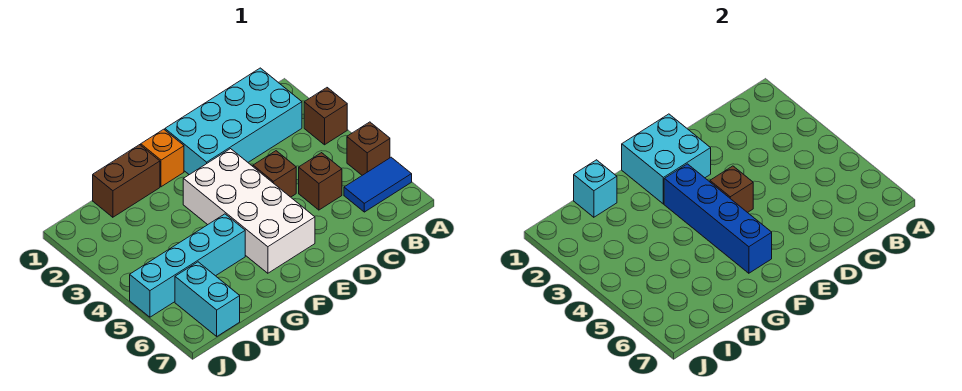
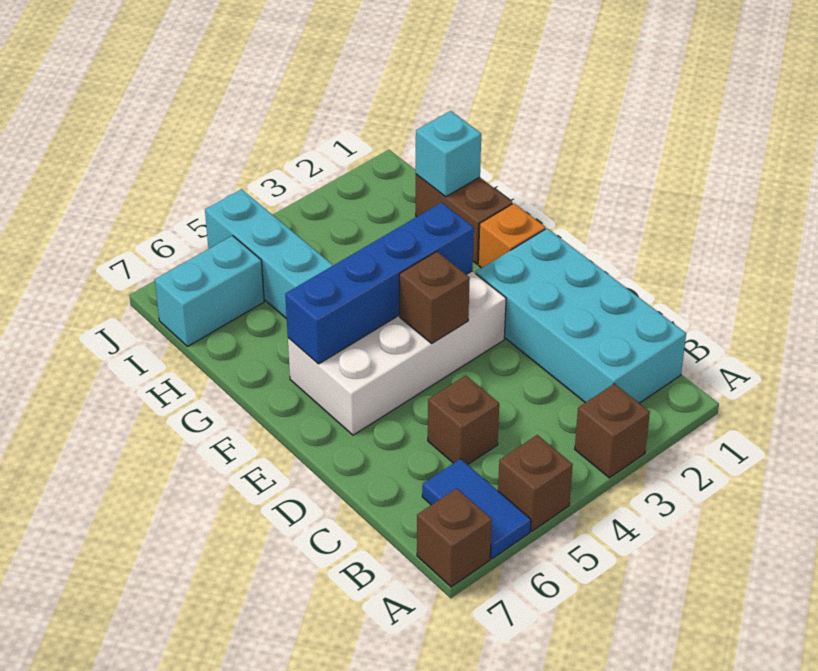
brown brick D4 level 1 -> brown brick A7 level 1
cyan brick E1:F2 level 2 -> none

